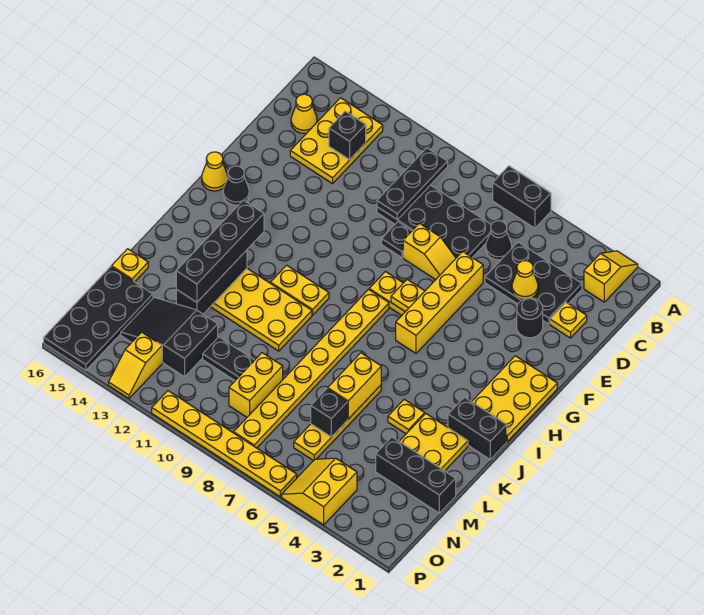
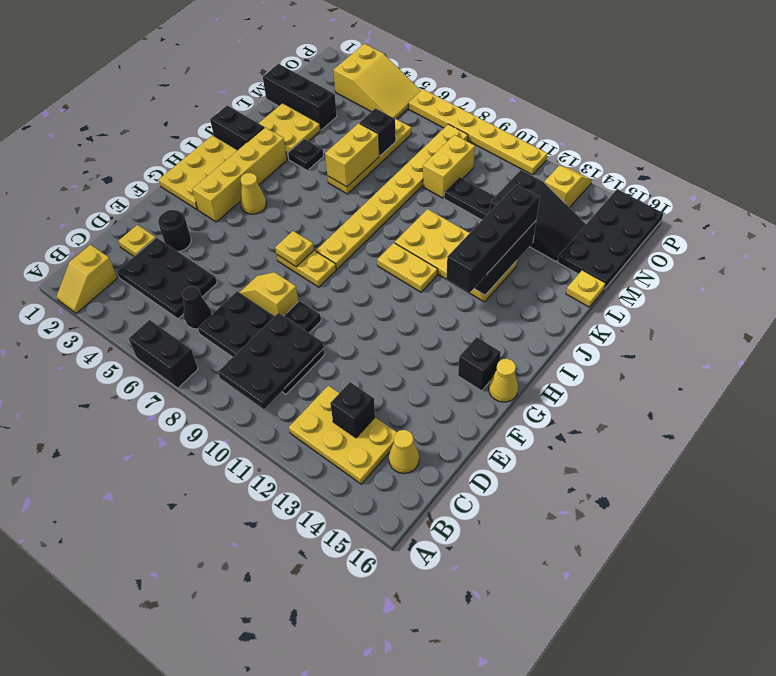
black plate B10:D10 level 2 -> black plate B9:D10 level 2
yellow plate B13:D14 level 1 -> yellow plate B12:C14 level 1
yellow cone D4 level 2 -> yellow cone H4 level 1
yellow brick E6:H6 level 1 -> yellow brick G3:J3 level 1
black cone G15 level 1 -> black brick G15 level 1
yellow plate K4 level 1 -> black plate K4 level 1
yellow slope O4:P5 level 1 top 4 -> yellow slope O3:P5 level 1 top 3

